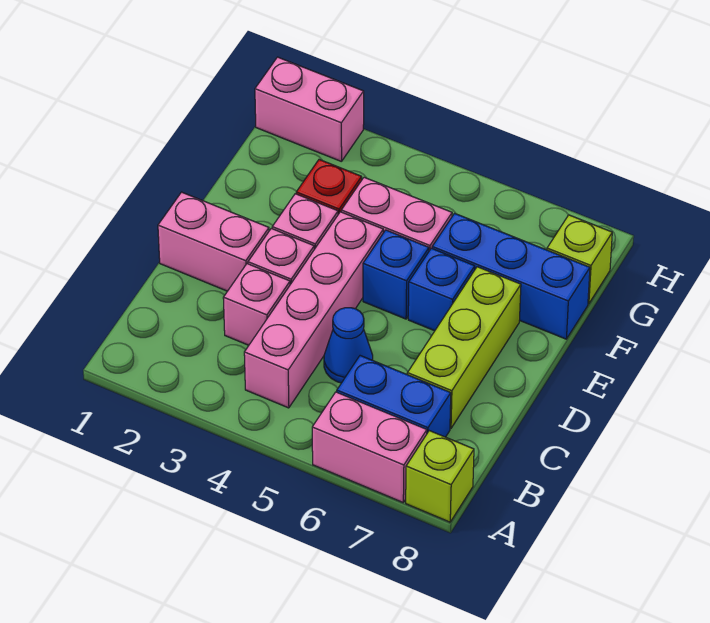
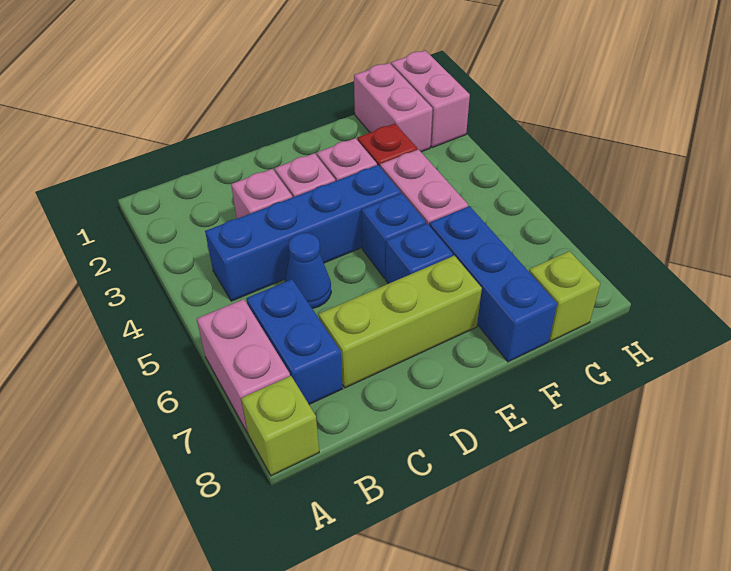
pink brick B4:E4 level 1 -> blue brick B4:E4 level 1
pink brick D1:D2 level 1 -> pink brick G1:G2 level 1

